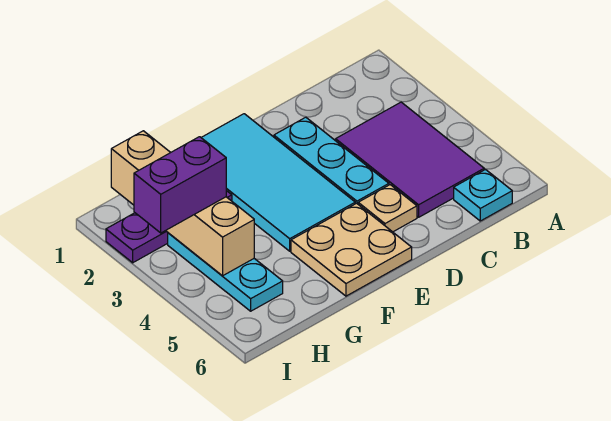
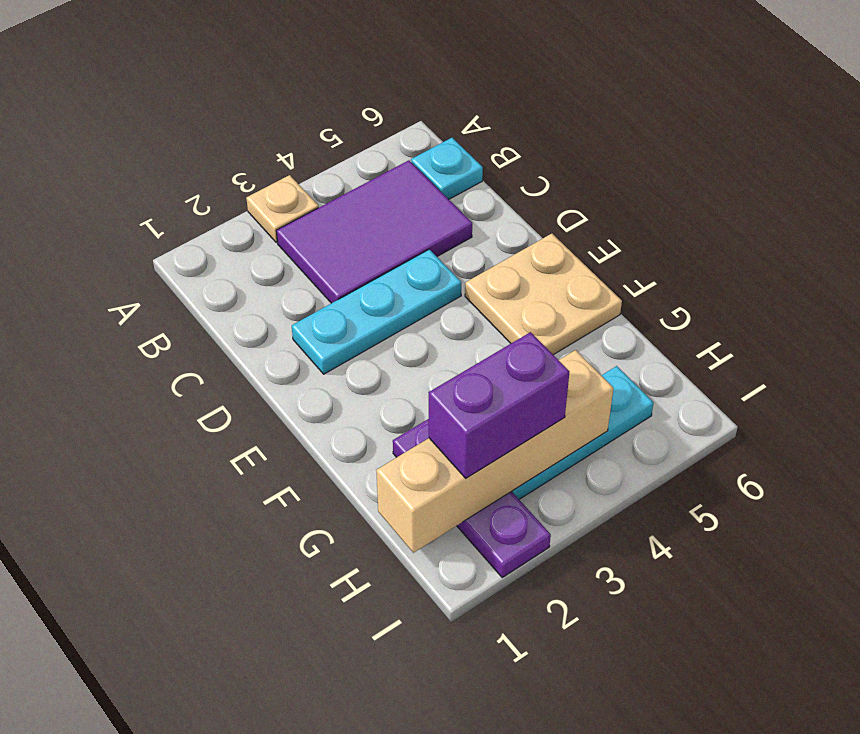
tan plate D5 level 1 -> tan plate A3 level 1
cyan tile E1:F4 level 1 -> none
purple brick H3:I3 level 3 -> purple brick H2:H3 level 3

